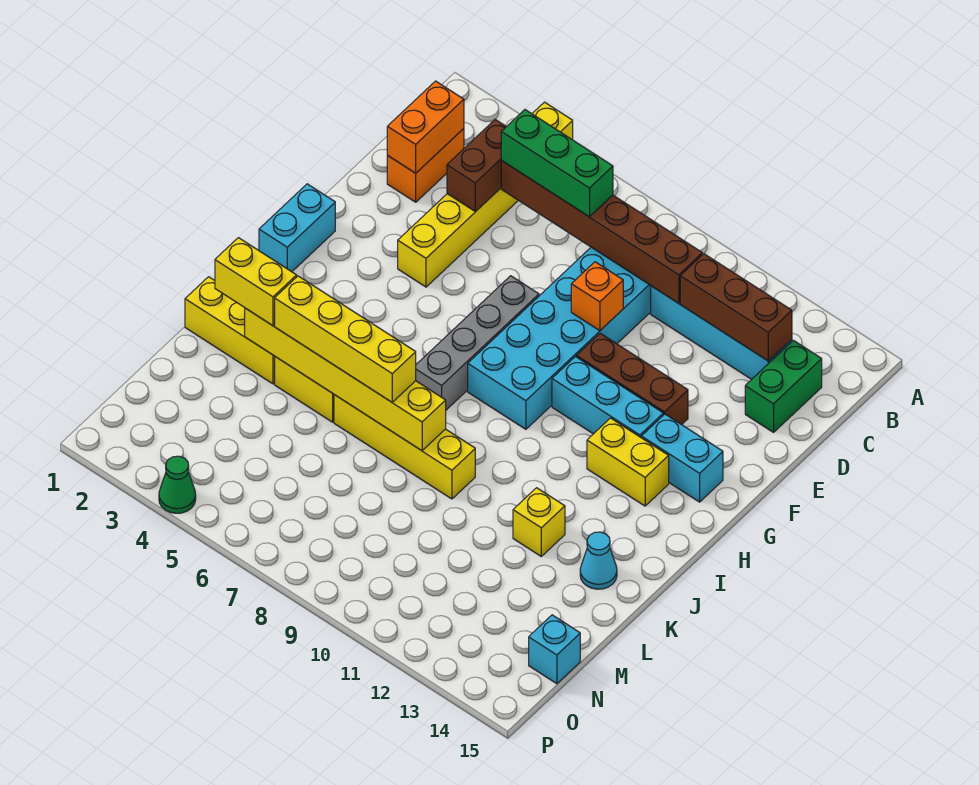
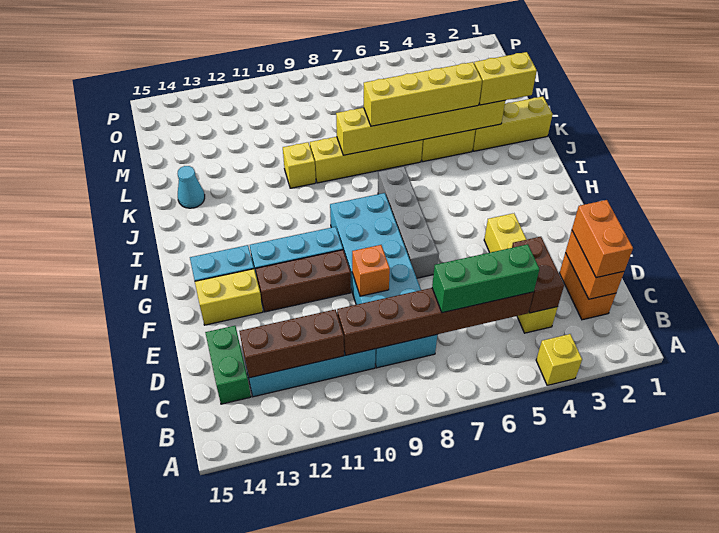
none -> orange brick C2:D2 level 3
cyan brick G1:H1 level 1 -> none
yellow brick H12:H13 level 1 -> yellow brick F13:F14 level 1
yellow brick K12 level 1 -> yellow brick K10 level 1
cyan brick N15 level 1 -> none
green cone P4 level 1 -> none

